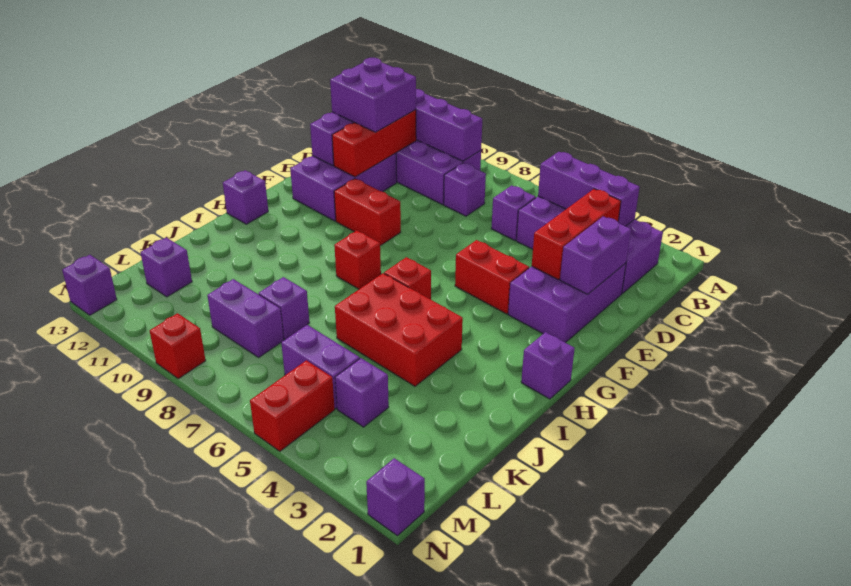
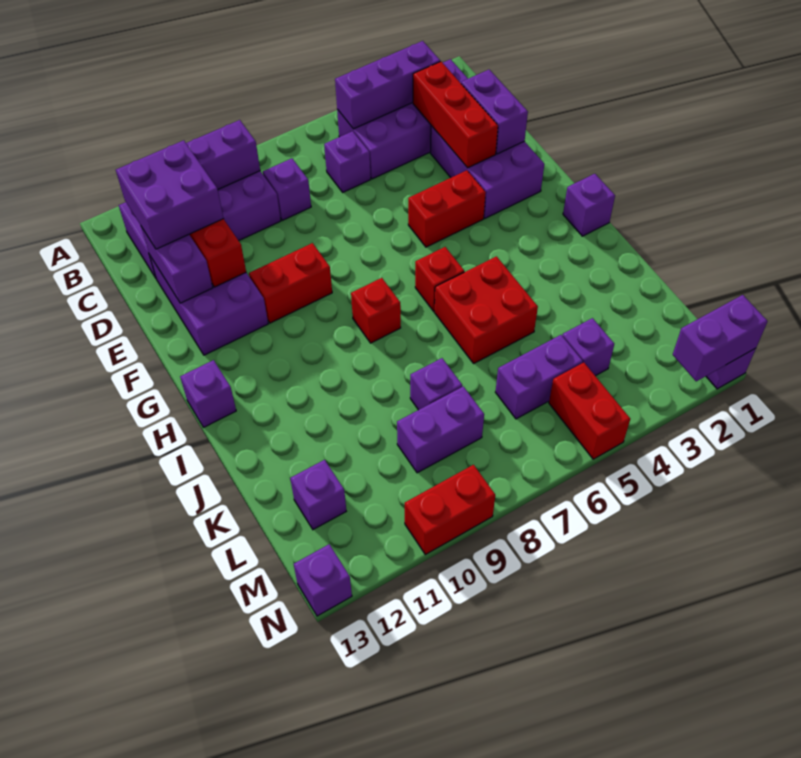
red brick I4:J6 level 1 -> red brick I5:J6 level 1
none -> purple brick N1:N2 level 2
red brick N9 level 1 -> red brick N9:N10 level 1

